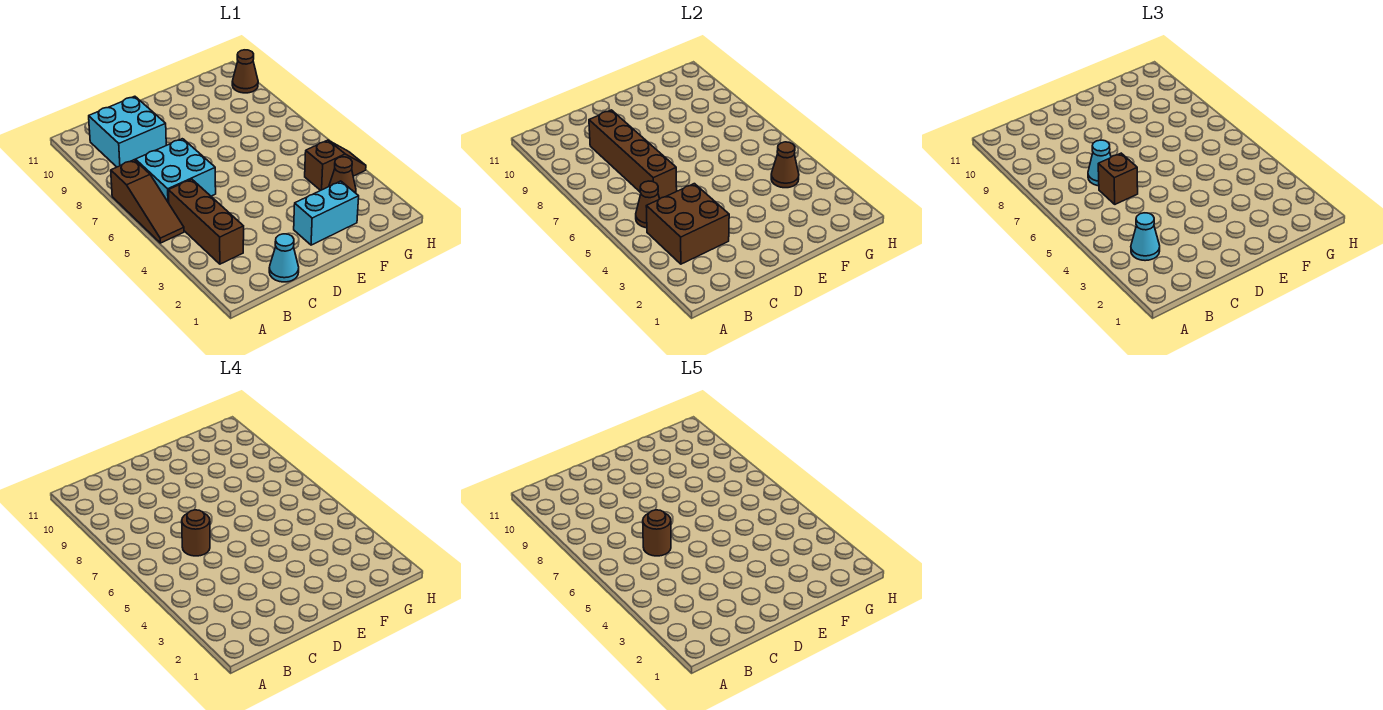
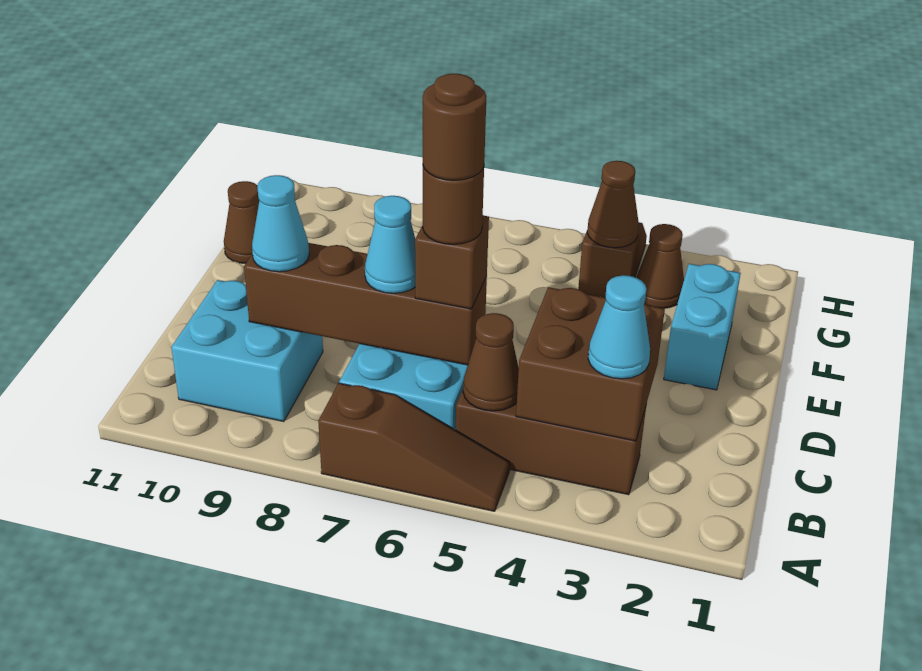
cyan cone C1 level 1 -> cyan cone C9 level 3
brown cone H10 level 1 -> brown cone F11 level 1

